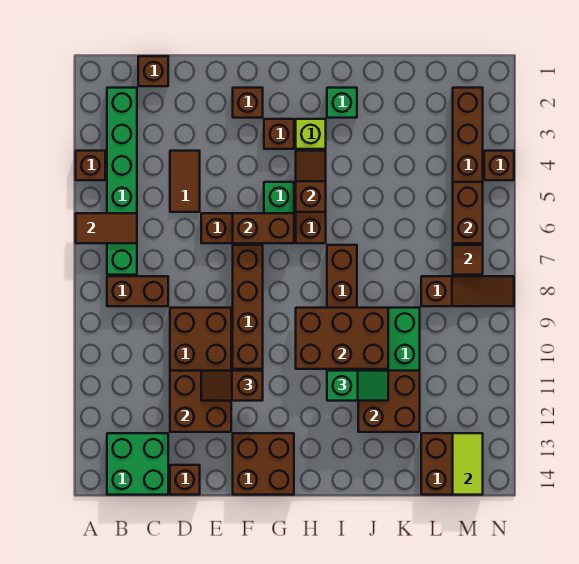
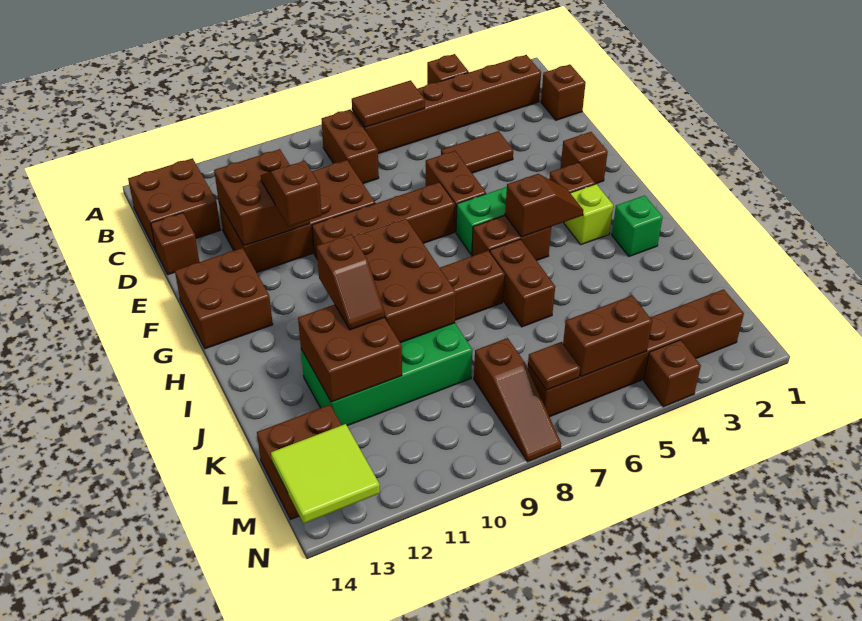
brown tile A6:B6 level 2 -> brown tile B6:B7 level 2
green brick B2:B7 level 1 -> brown brick B2:B7 level 1
green brick B13:C14 level 1 -> brown brick B13:C14 level 1
brown brick F6:G6 level 2 -> brown brick I6:J6 level 1
green slope I11:J11 level 3 top I -> brown slope I11:J11 level 3 top I
lime tile M13:M14 level 2 -> lime tile M13:N14 level 2

